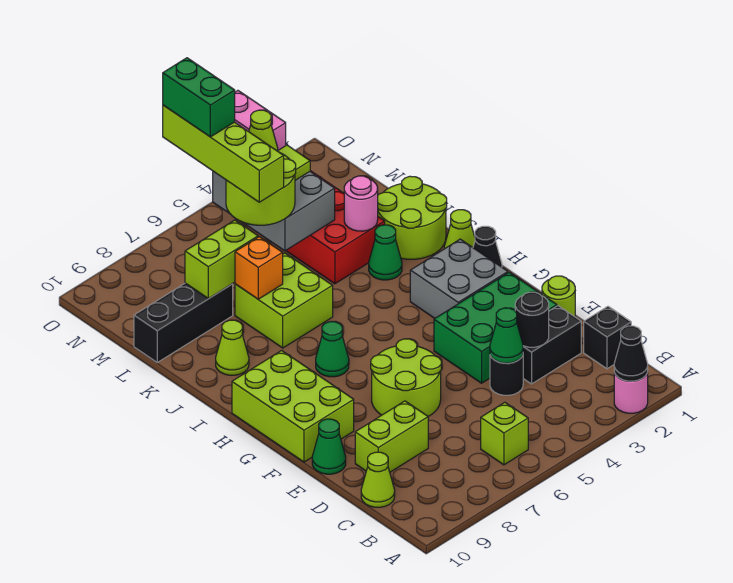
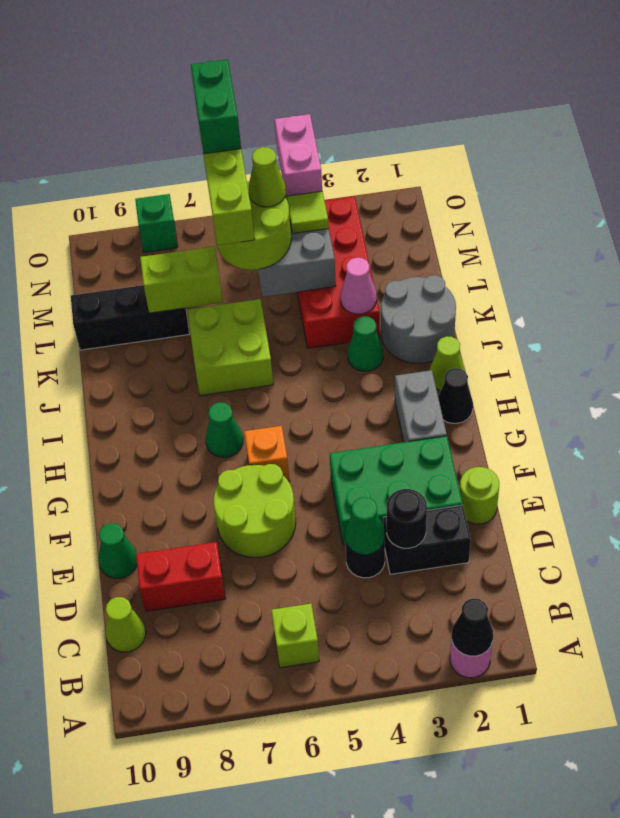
black brick C1 level 1 -> none
lime brick D8:D9 level 1 -> red brick D8:D9 level 1
lime brick F9:H10 level 1 -> none
grey brick G2:H3 level 1 -> grey brick G2:H2 level 1
lime round brick J1:K2 level 1 -> grey round brick J1:K2 level 1
lime cone J9 level 1 -> none
pink round brick K3 level 2 -> pink cone K3 level 2
orange brick K7 level 2 -> orange brick G6 level 1
none -> green brick O8 level 1

